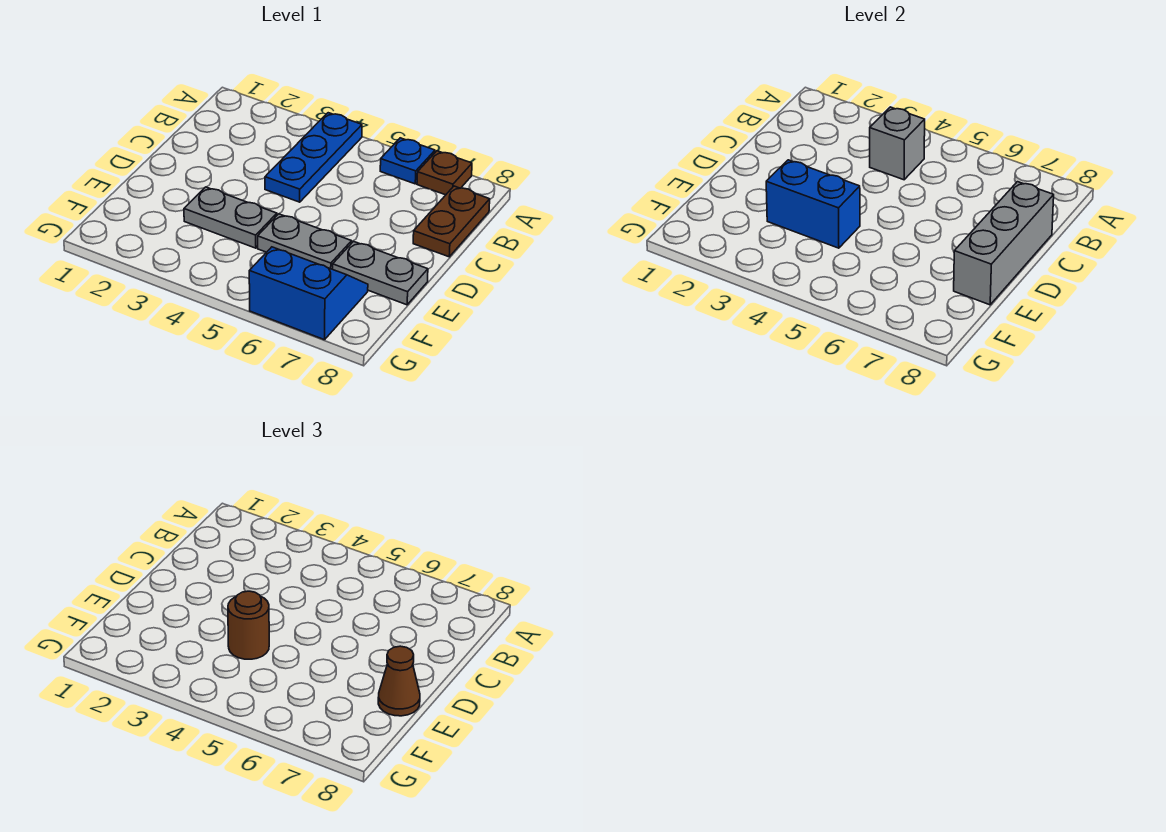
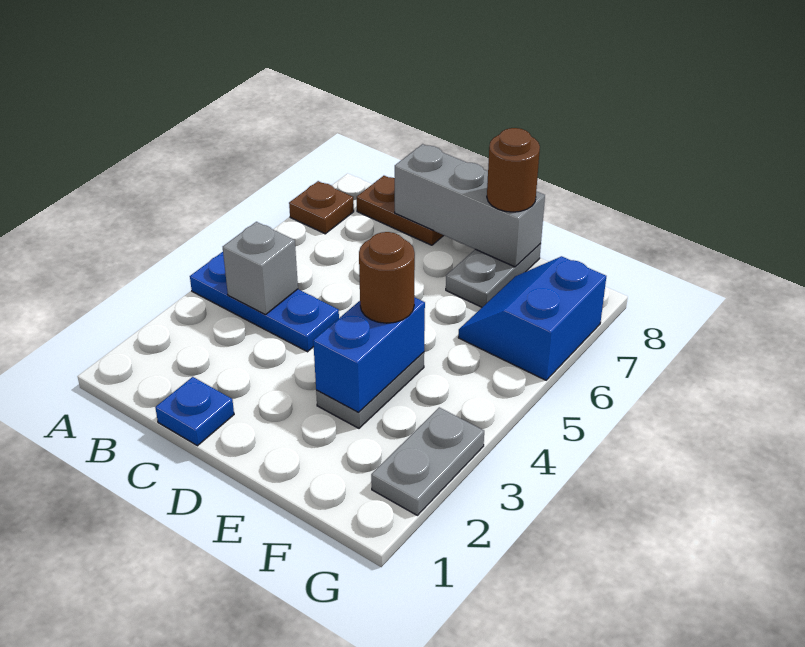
blue plate A6 level 1 -> blue plate C1 level 1
grey plate E5:E6 level 1 -> grey plate G2:G3 level 1
brown cone E8 level 3 -> brown round brick E8 level 3

